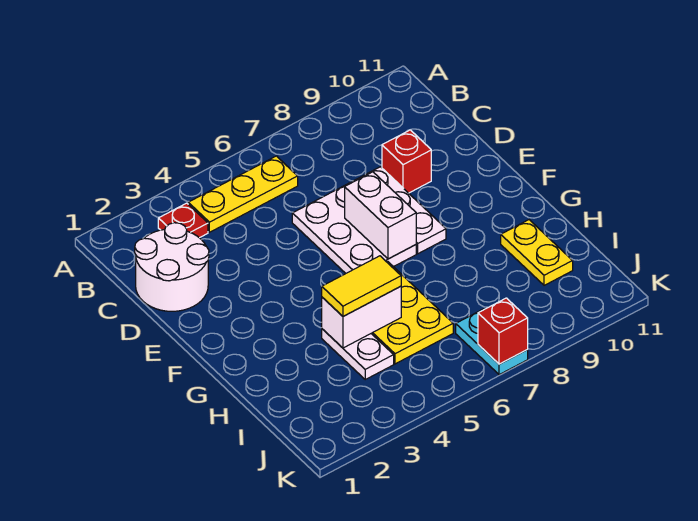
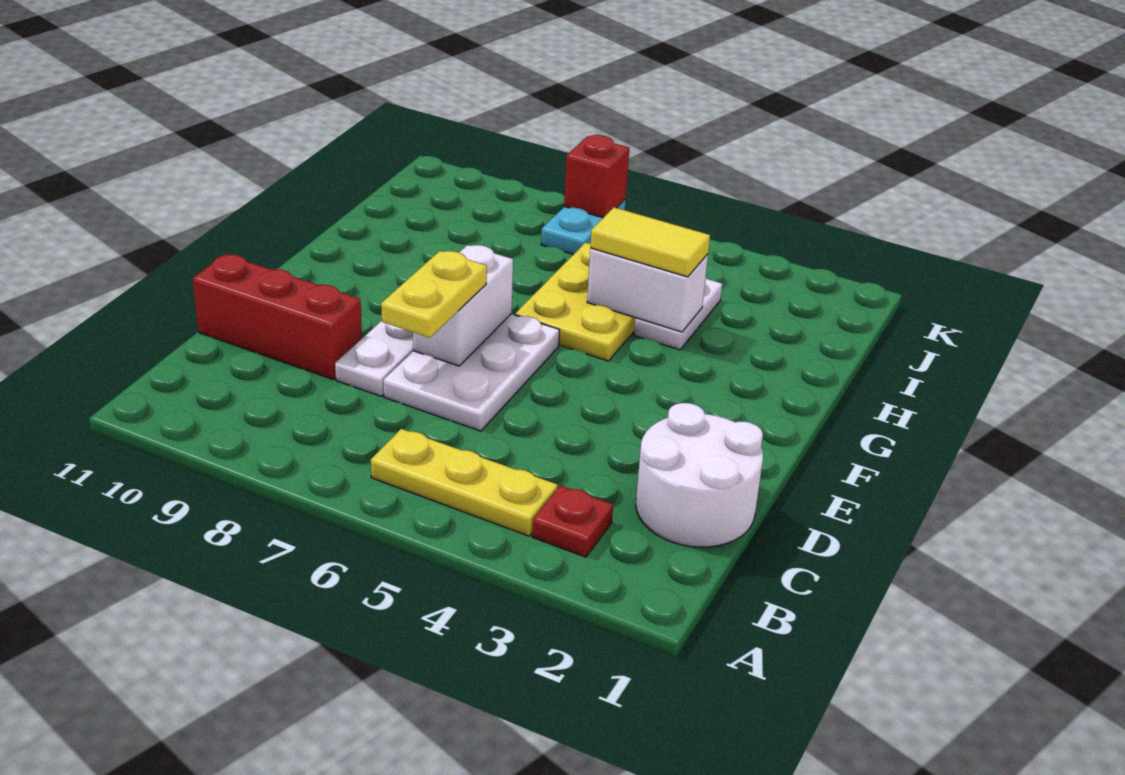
red brick D9 level 1 -> red brick D9:D11 level 1
yellow plate H10:I10 level 1 -> yellow plate D7:E7 level 3

